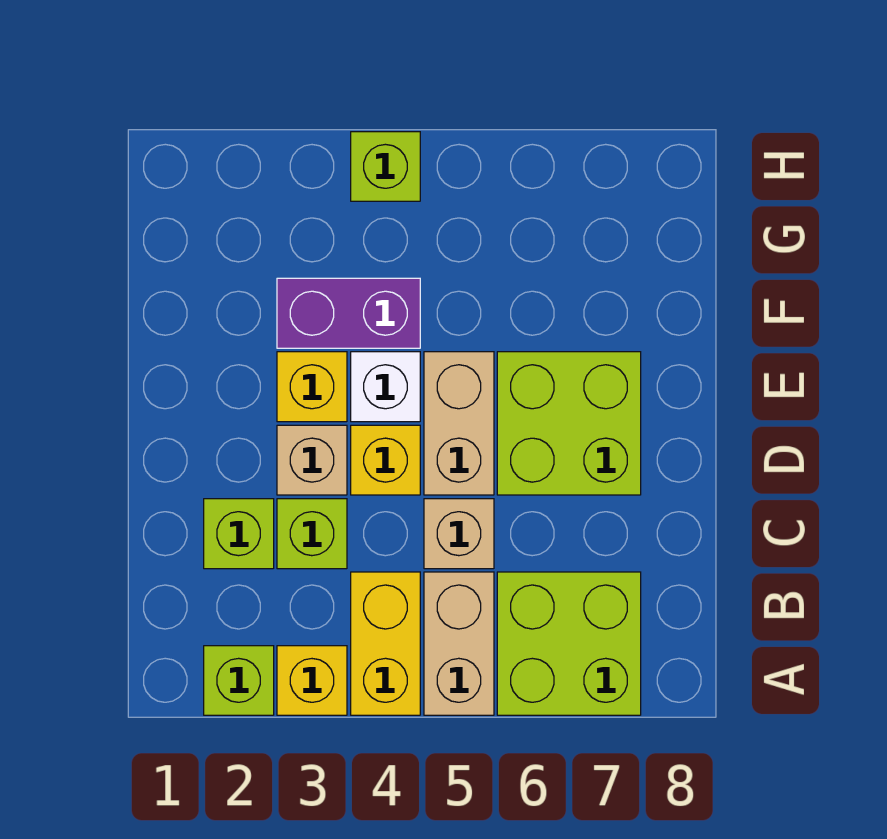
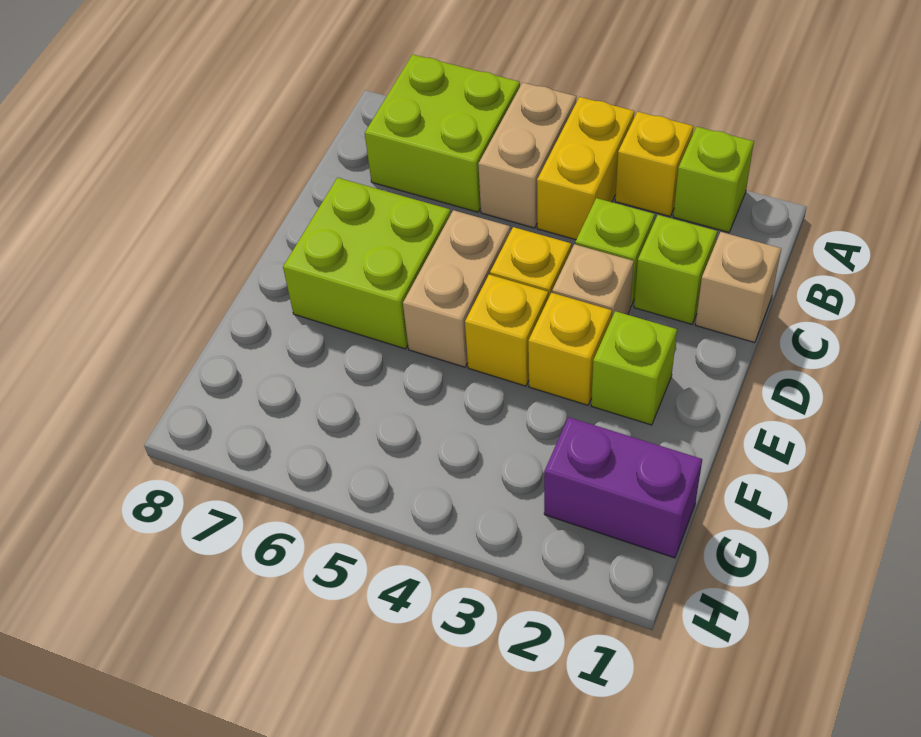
tan brick C5 level 1 -> tan brick C1 level 1
white brick E4 level 1 -> yellow brick E4 level 1
purple brick F3:F4 level 1 -> purple brick G1:G2 level 1
lime brick H4 level 1 -> lime brick E2 level 1

